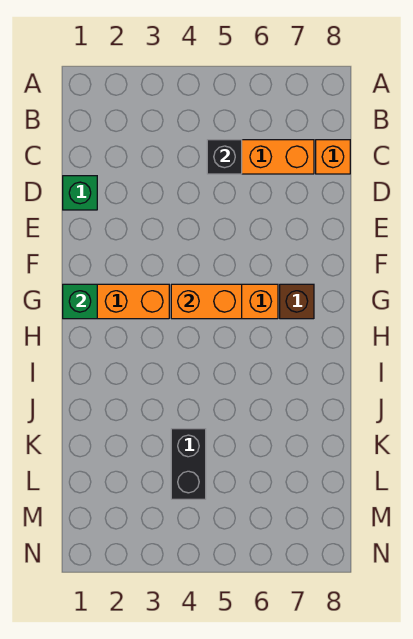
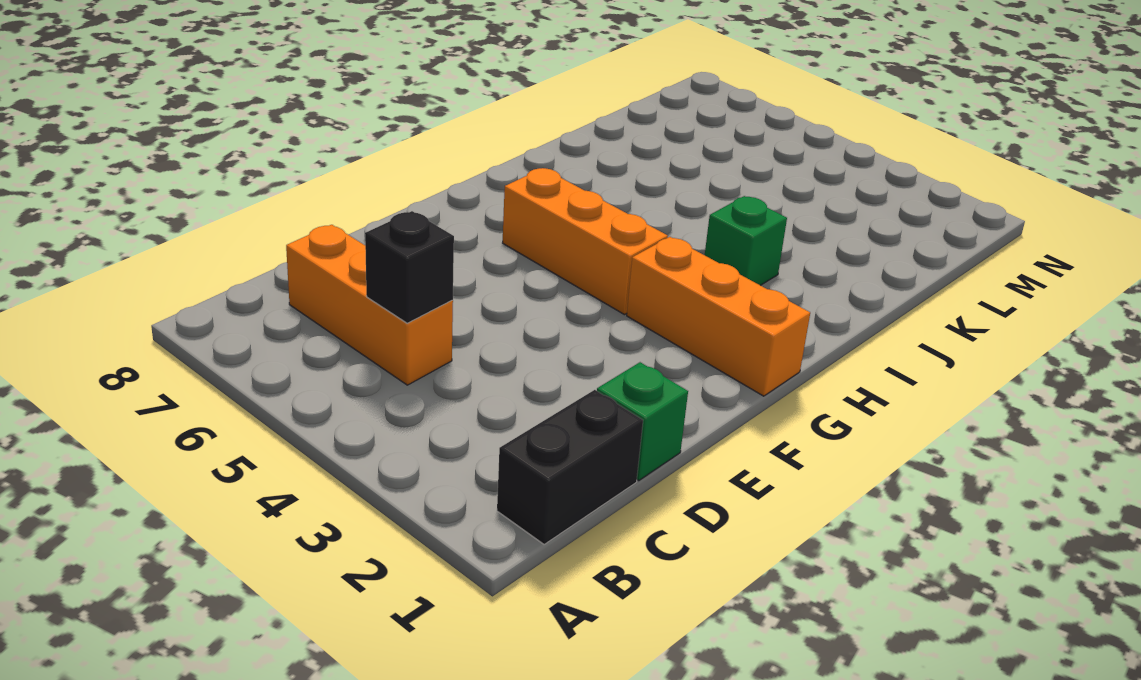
orange brick C8 level 1 -> none
green brick G1 level 2 -> green brick I3 level 1
orange brick G4:G5 level 2 -> none
brown brick G7 level 1 -> none
black brick K4:L4 level 1 -> black brick B1:C1 level 1

